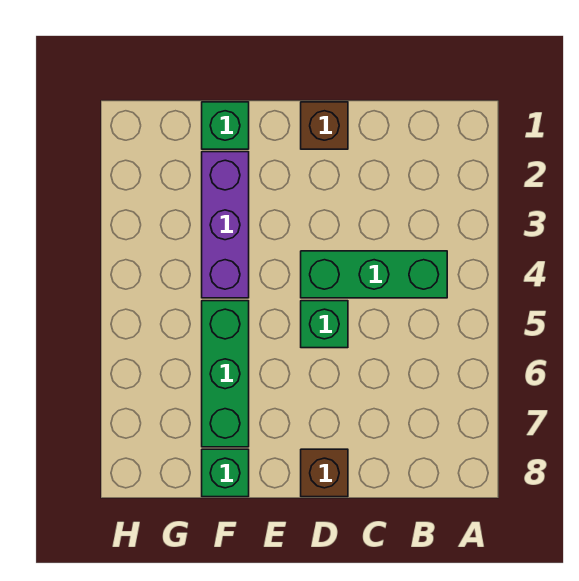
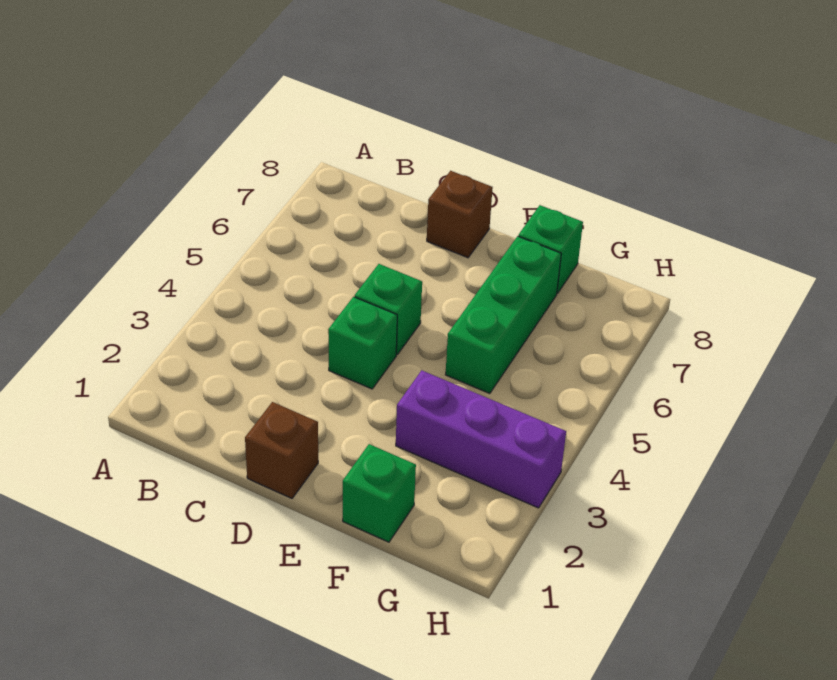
green brick B4:D4 level 1 -> green brick D4 level 1
purple brick F2:F4 level 1 -> purple brick F3:H3 level 1

